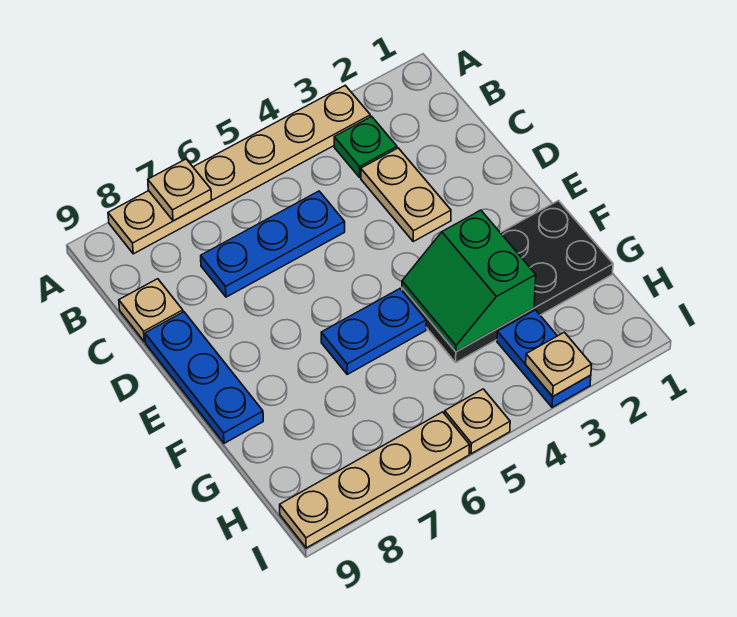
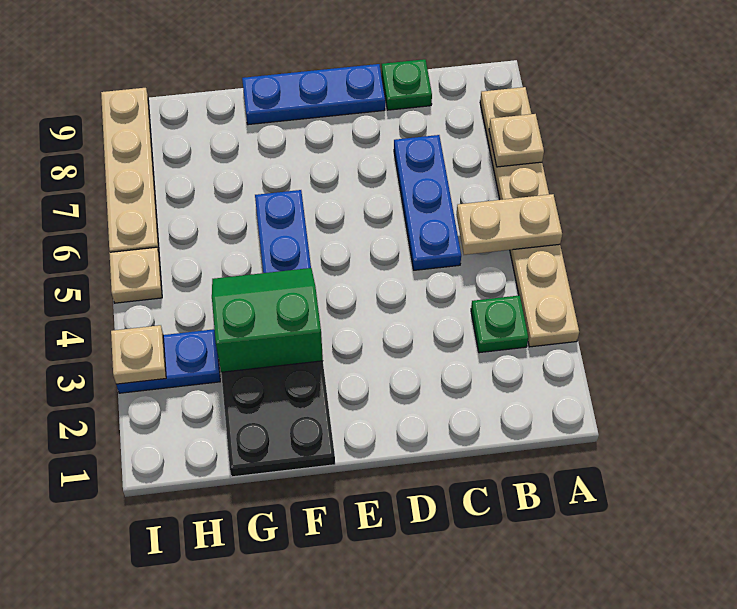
tan plate C3:D3 level 1 -> tan plate A5:B5 level 2
tan plate C9 level 1 -> green plate C9 level 1

